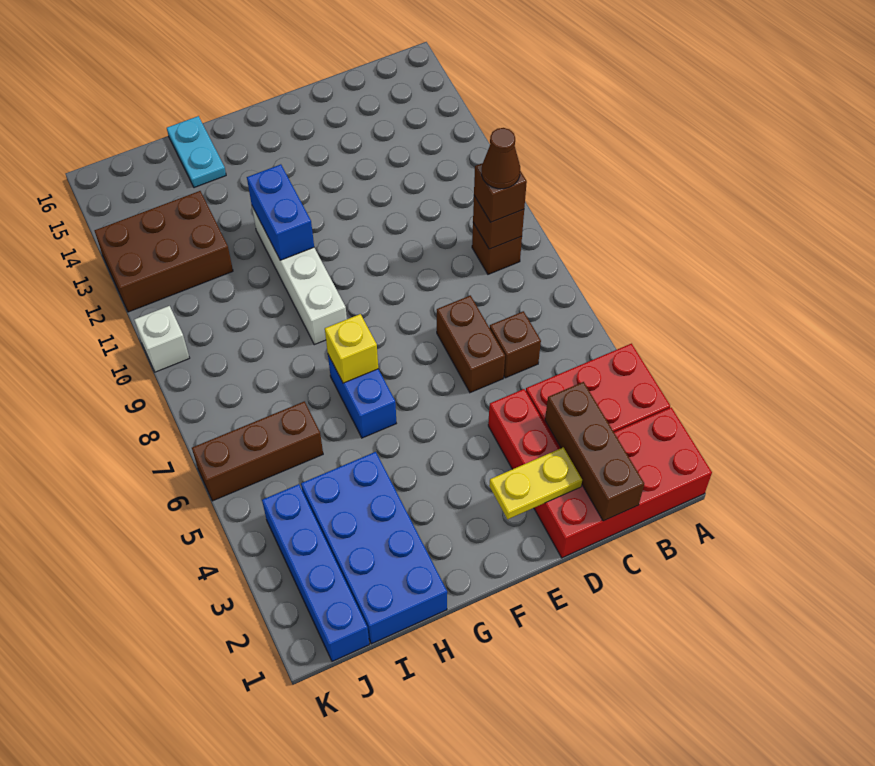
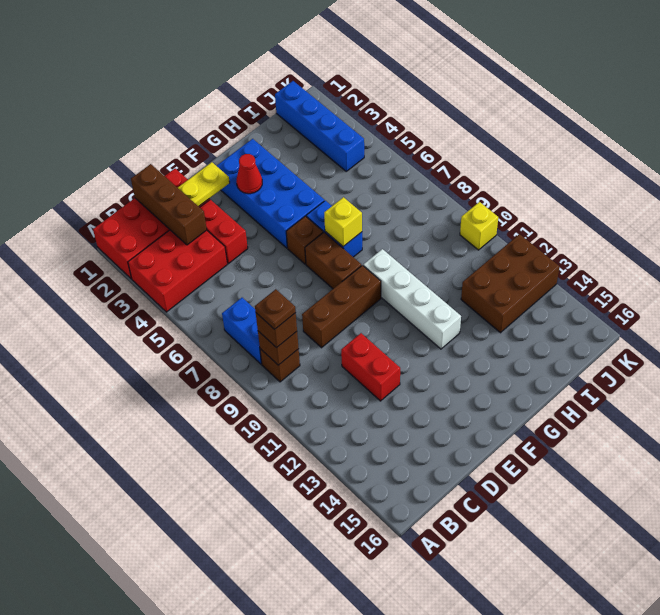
brown cone B9 level 4 -> brown plate B9 level 4
brown brick C6 level 1 -> brown brick F6 level 1
brown brick D6:D7 level 1 -> brown brick F7:F8 level 1
none -> red brick D11:D12 level 1
none -> red cone F3 level 2
blue brick G11:G12 level 2 -> blue brick B7:B8 level 1
blue brick H1:I4 level 1 -> blue brick F2:G5 level 1
cyan plate H15:H16 level 1 -> none
brown brick I6:K6 level 1 -> brown brick D9:F9 level 1
white brick K10 level 1 -> yellow brick K10 level 1

